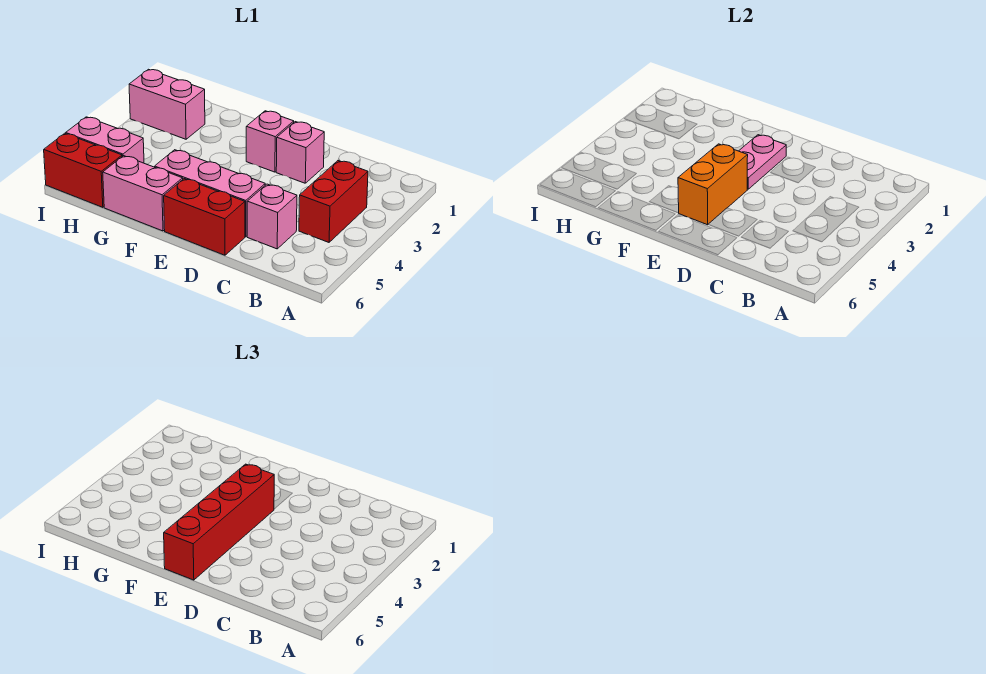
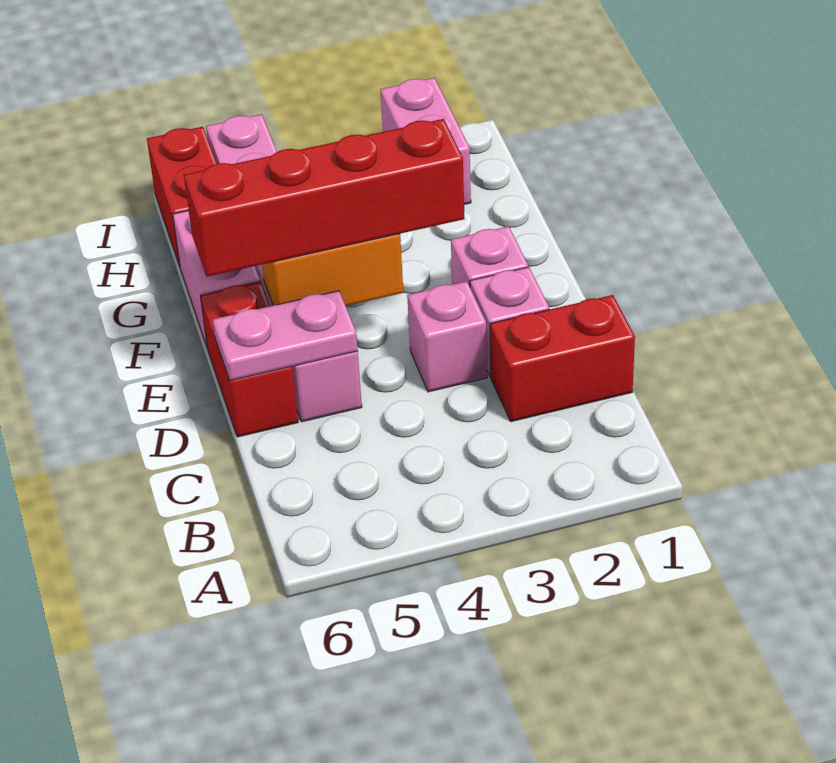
red brick B3:B4 level 1 -> red brick C1:C2 level 1
pink brick C5 level 1 -> pink brick D3 level 1
pink plate E2:E3 level 2 -> pink plate D5:D6 level 2

